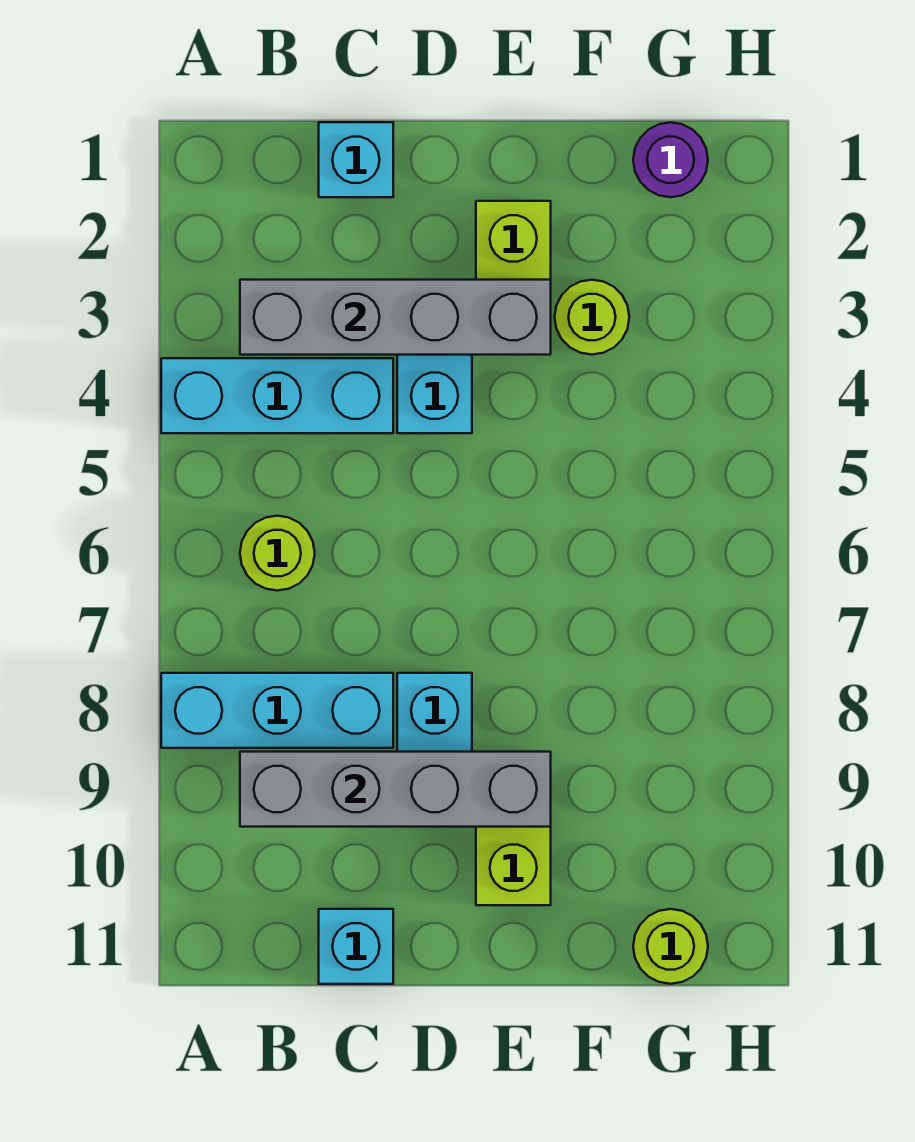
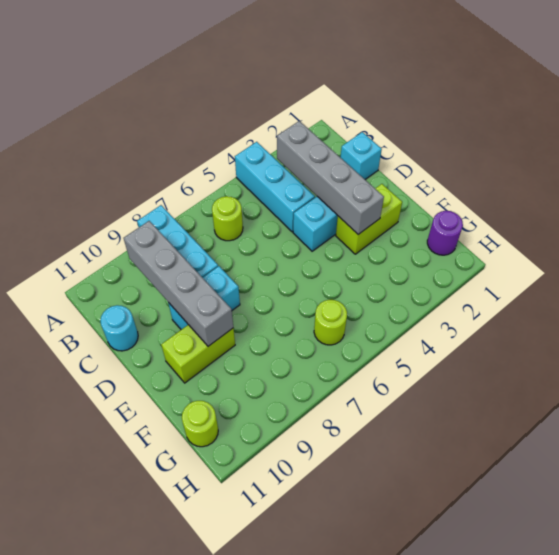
cyan brick C11 level 1 -> cyan round brick C11 level 1
lime round brick F3 level 1 -> lime round brick G6 level 1

